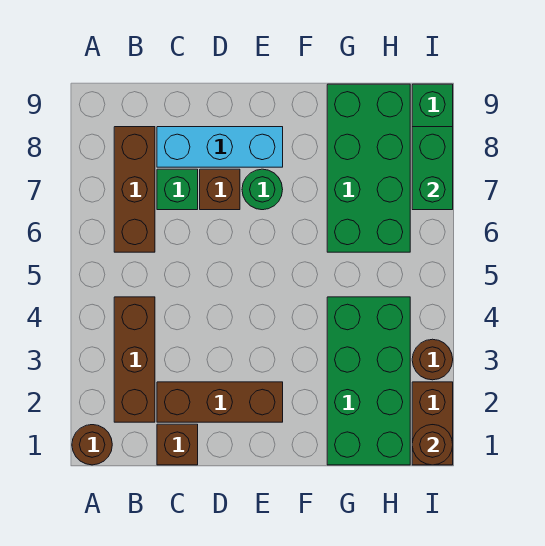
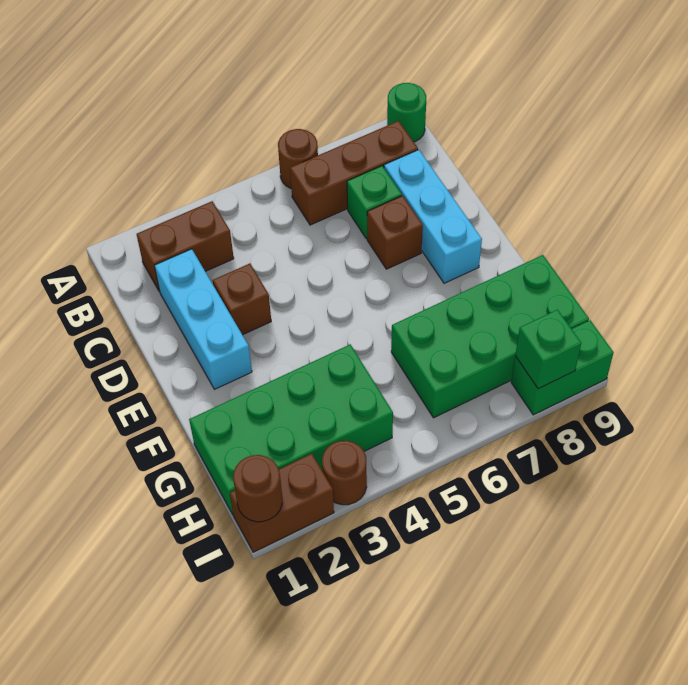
brown round brick A1 level 1 -> brown round brick A6 level 1
brown brick B2:B4 level 1 -> brown brick B2:B3 level 1
brown brick C1 level 1 -> brown brick D3 level 1
brown brick C2:E2 level 1 -> cyan brick C2:E2 level 1
green round brick E7 level 1 -> green round brick A9 level 1
green brick I7:I8 level 2 -> green brick I8 level 2

